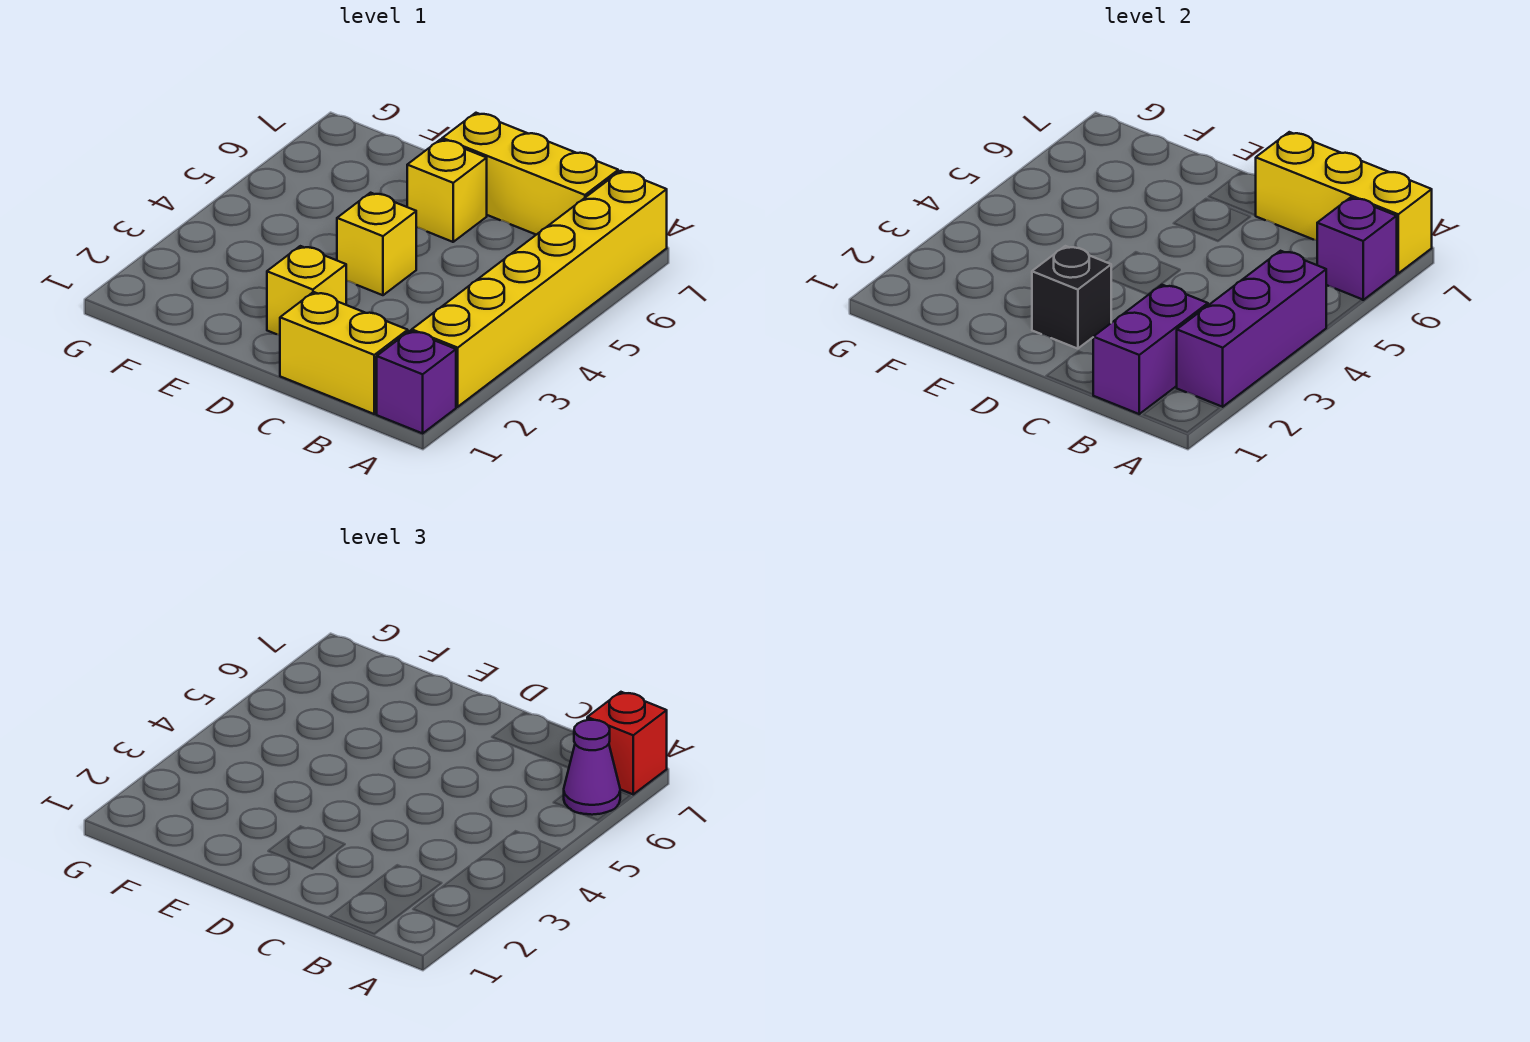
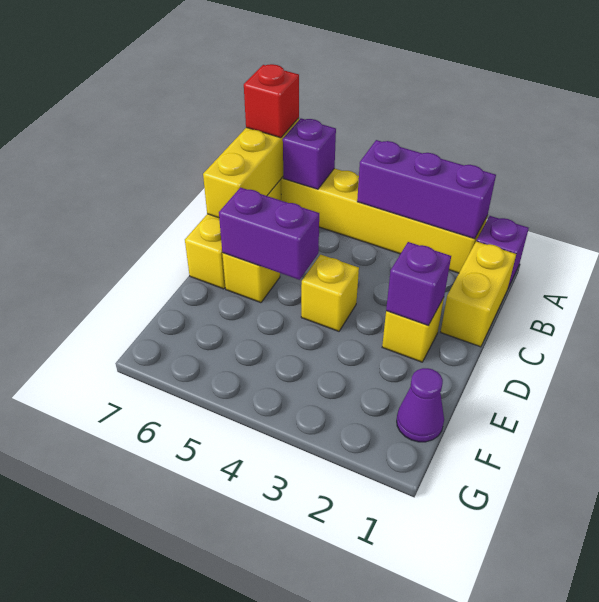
purple cone A6 level 3 -> purple cone F1 level 1
purple brick B1:B2 level 2 -> purple brick D5:D6 level 2
black brick D2 level 2 -> purple brick D2 level 2

